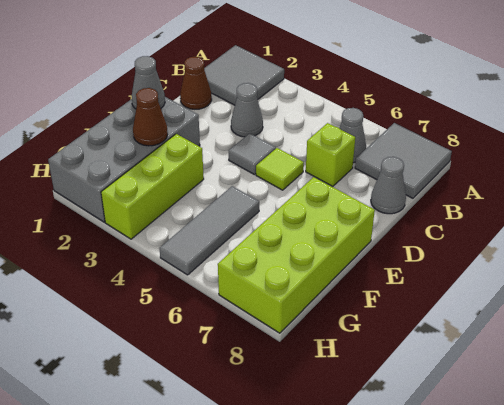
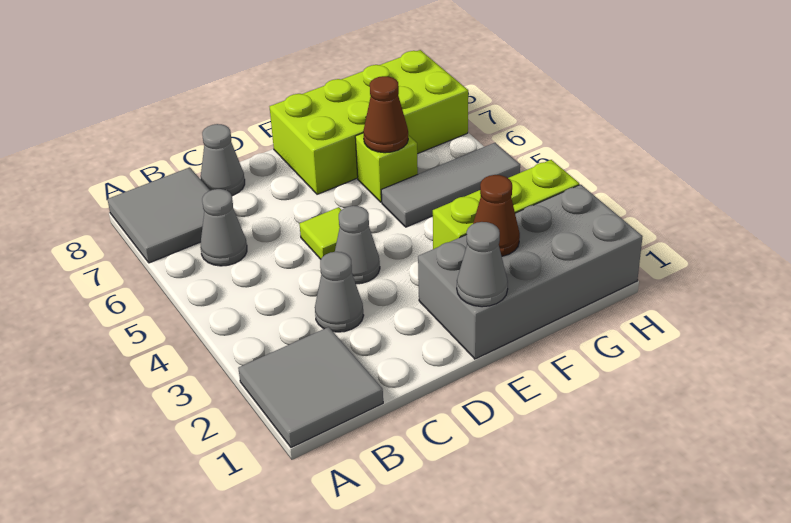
brown cone C1 level 1 -> brown cone F6 level 2
lime brick C6 level 1 -> lime brick F6 level 1
grey tile D4 level 1 -> grey cone D4 level 1

